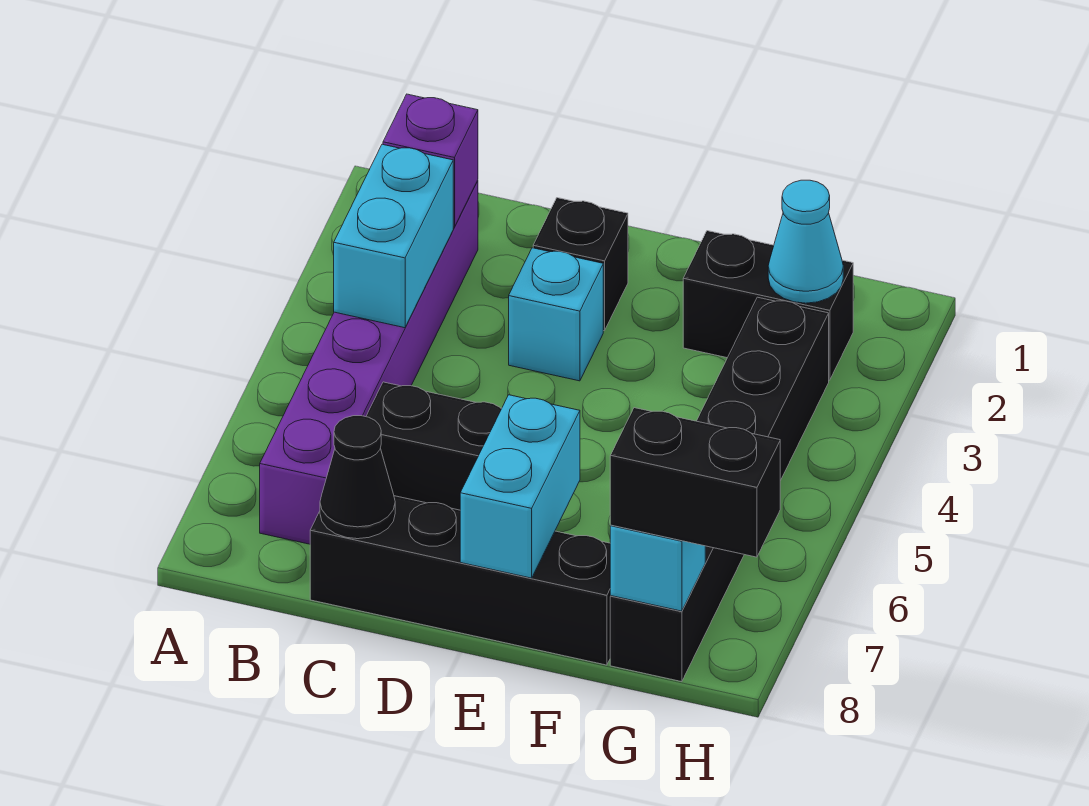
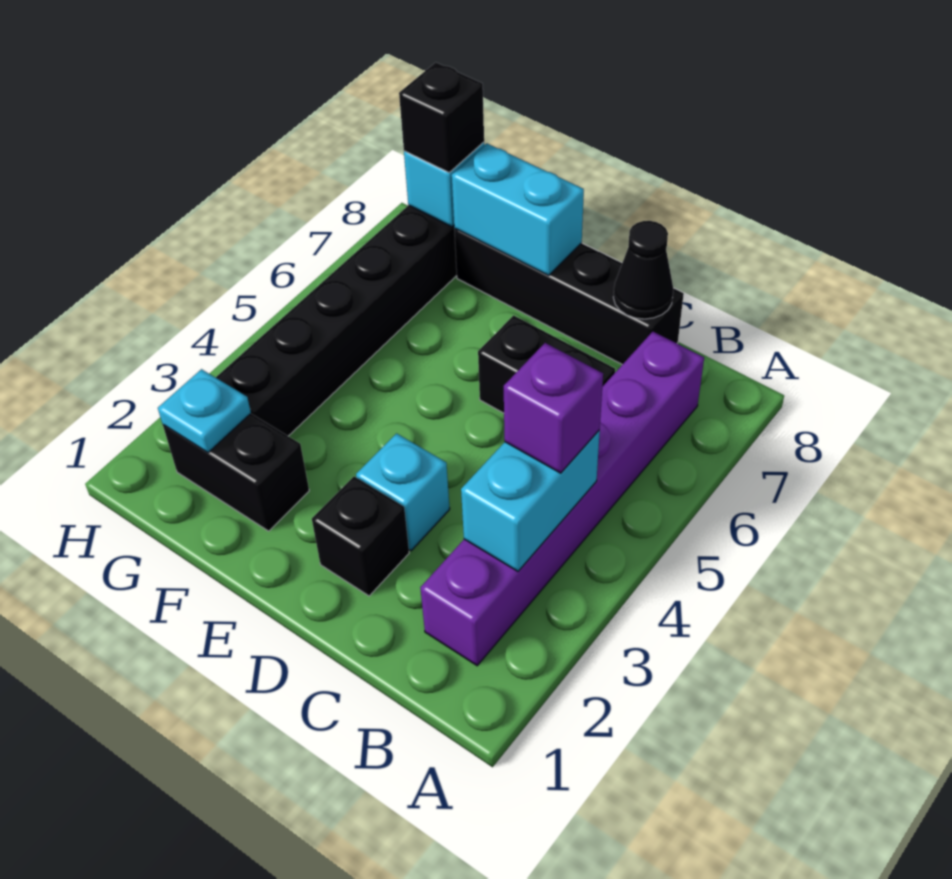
purple brick B2 level 2 -> purple brick B4 level 3
cyan brick E7:E8 level 2 -> cyan brick E8:F8 level 2
cyan cone G2 level 2 -> cyan plate G2 level 2
black brick G8:H8 level 3 -> black brick G8 level 3

